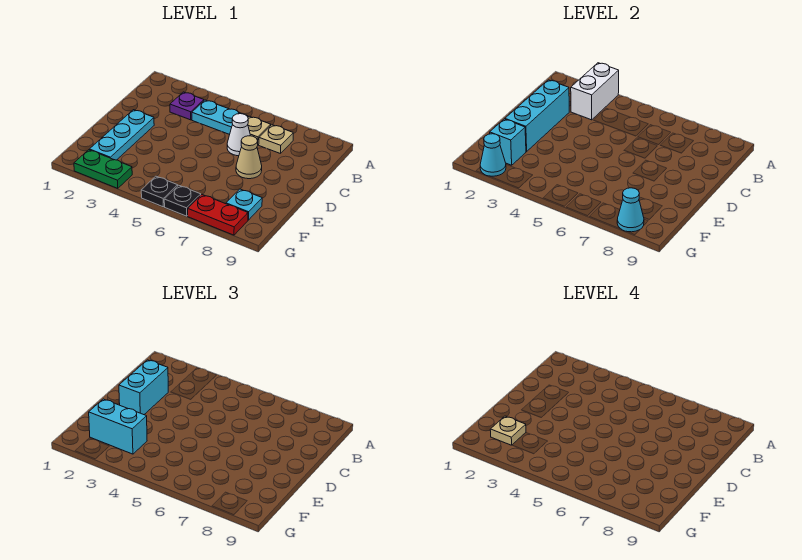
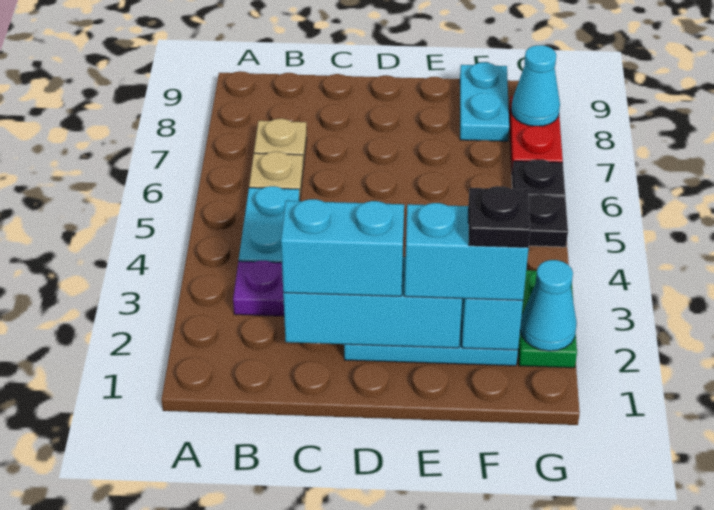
white brick A3:B3 level 2 -> none
white cone C6 level 1 -> none
tan cone D7 level 1 -> none
cyan brick F2:F3 level 3 -> cyan brick E2:F2 level 3
tan plate F2 level 4 -> black plate F2 level 4
cyan plate F8 level 1 -> cyan plate F8:F9 level 1

